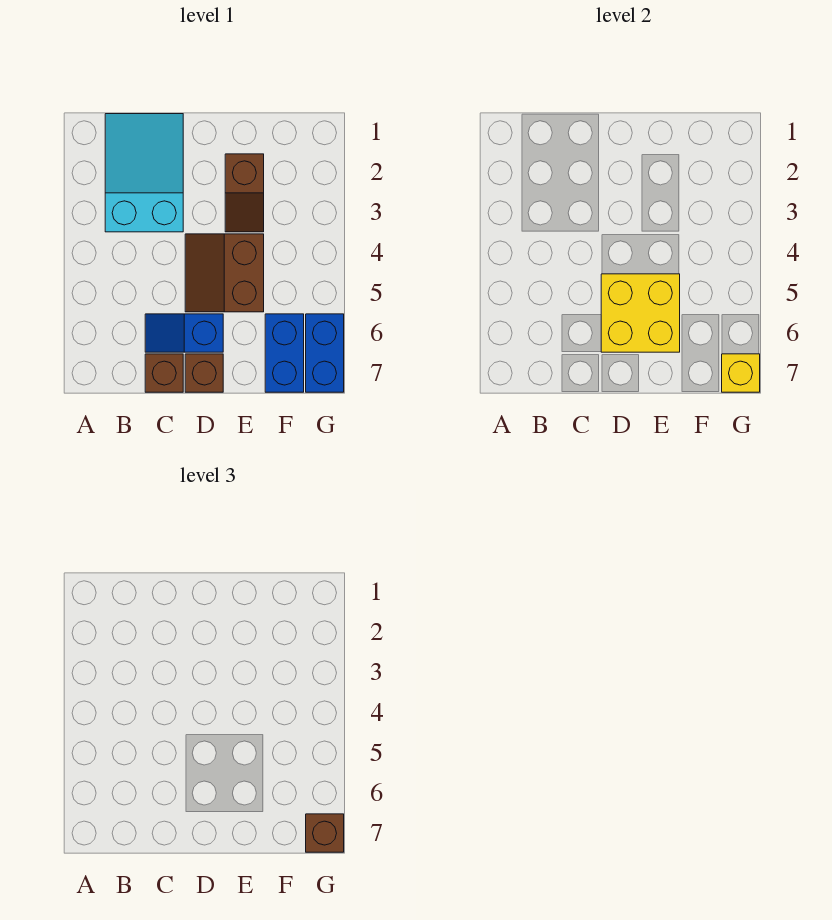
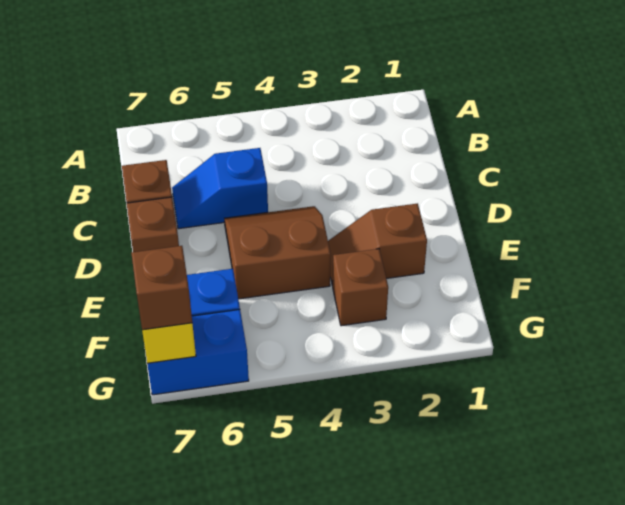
cyan slope B1:C3 level 1 top 3 -> none
blue slope C6:D6 level 1 top D -> blue slope C5:C6 level 1 top 5
yellow brick D5:E6 level 2 -> none
none -> brown brick F3 level 1

